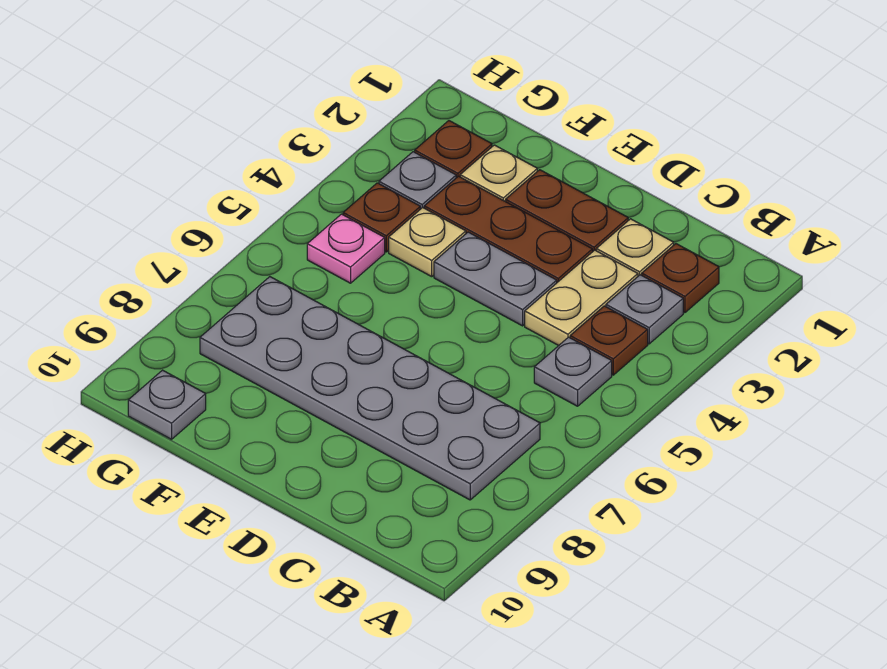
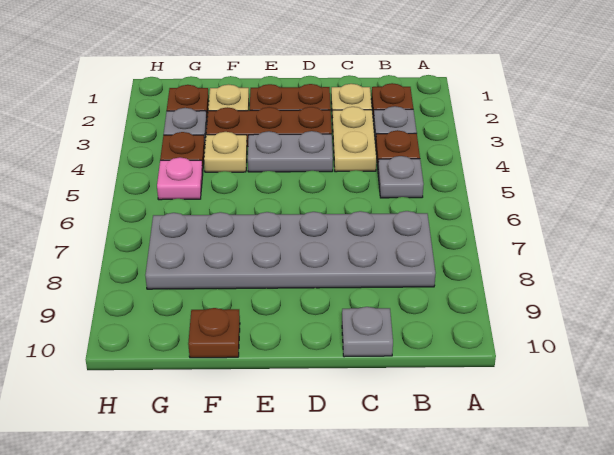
none -> brown plate F10 level 1
grey plate G10 level 1 -> grey plate C10 level 1

